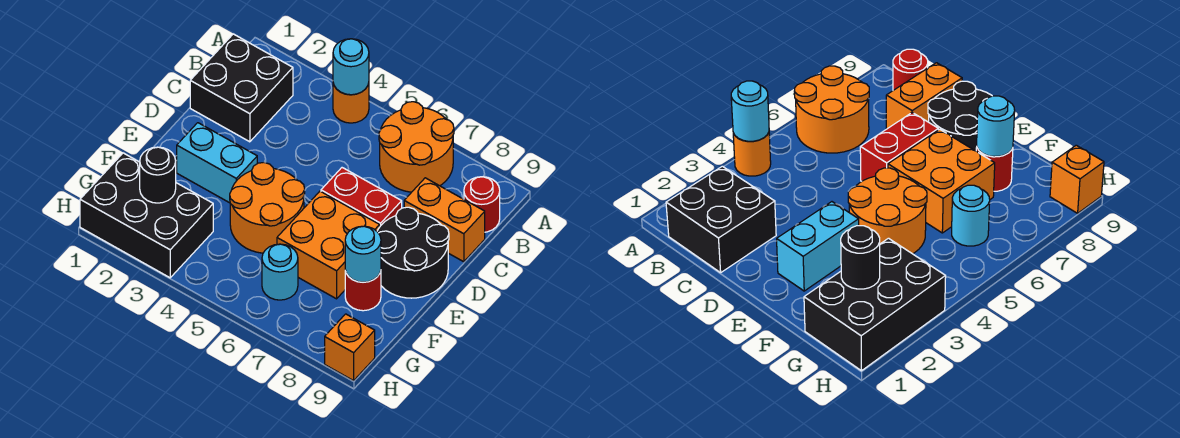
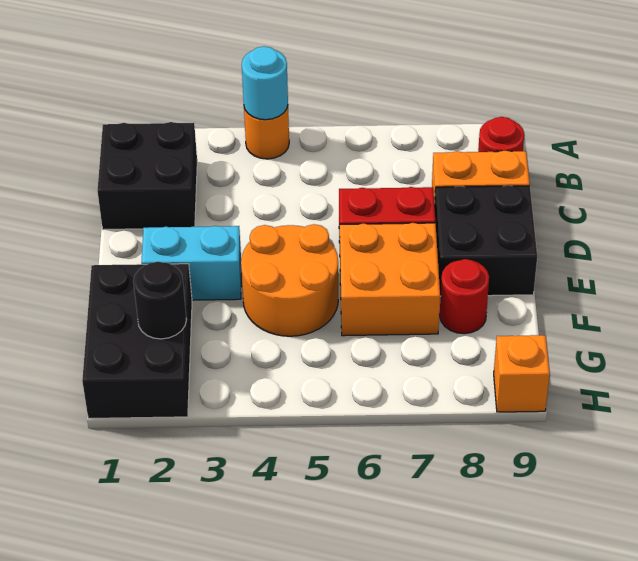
orange round brick A6:B7 level 1 -> none
black round brick D8:E9 level 1 -> black brick D8:E9 level 1
cyan round brick F8 level 2 -> none
black brick G1:H3 level 1 -> black brick F1:H2 level 1
cyan round brick G6 level 1 -> none

